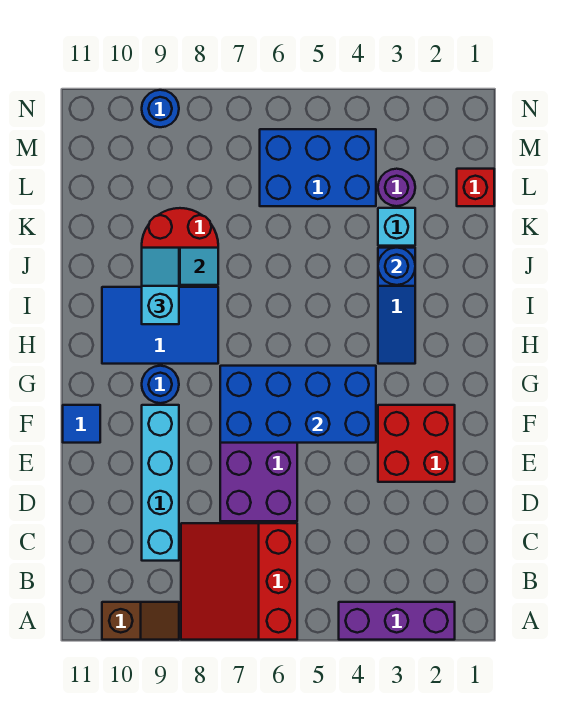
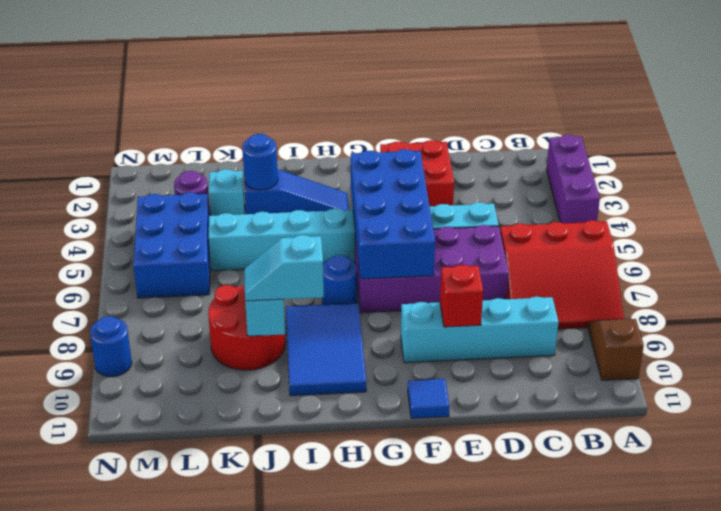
none -> cyan brick D5:K5 level 1
blue round brick G9 level 1 -> blue round brick H7 level 1
red brick L1 level 1 -> red brick E9 level 2

